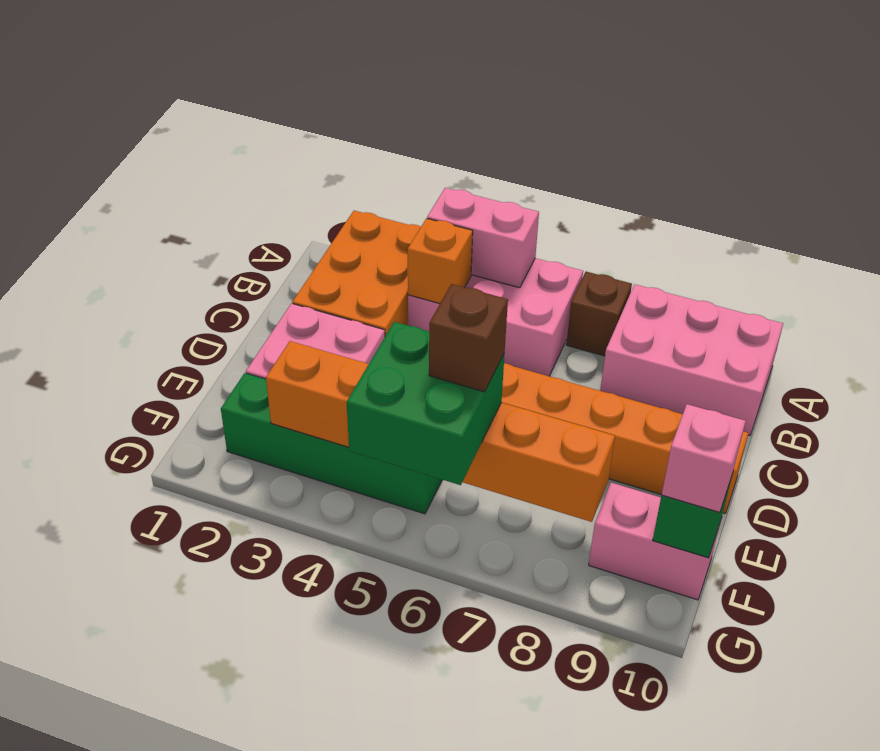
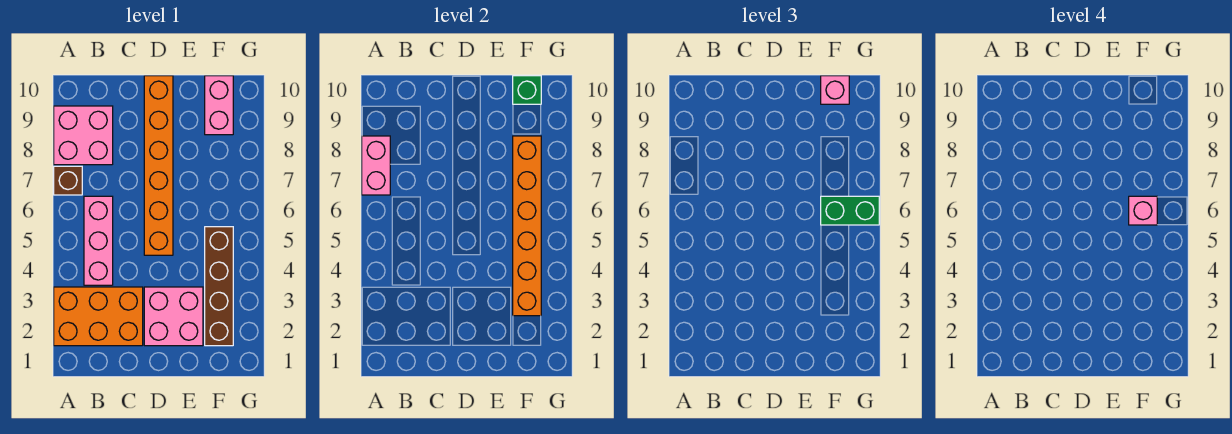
pink brick A4:B6 level 1 -> pink brick B4:B6 level 1
pink brick A4:A5 level 2 -> pink brick A7:A8 level 2
pink brick A8:B10 level 1 -> pink brick A8:B9 level 1
orange brick B4 level 2 -> none
green brick F2:F5 level 1 -> brown brick F2:F5 level 1
green brick F5:G6 level 3 -> green brick F6:G6 level 3
brown brick F6 level 4 -> pink brick F6 level 4

